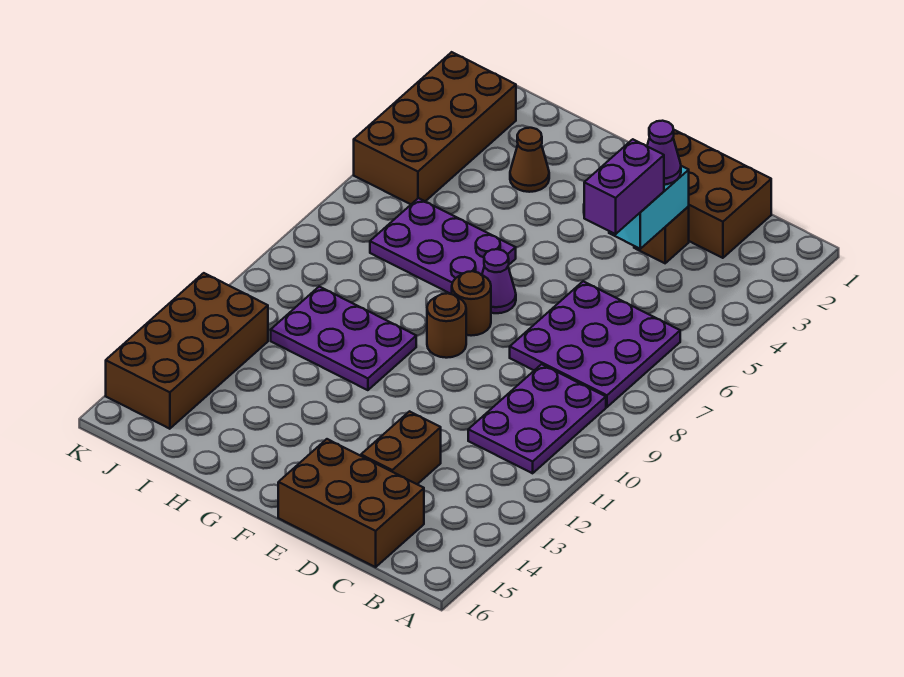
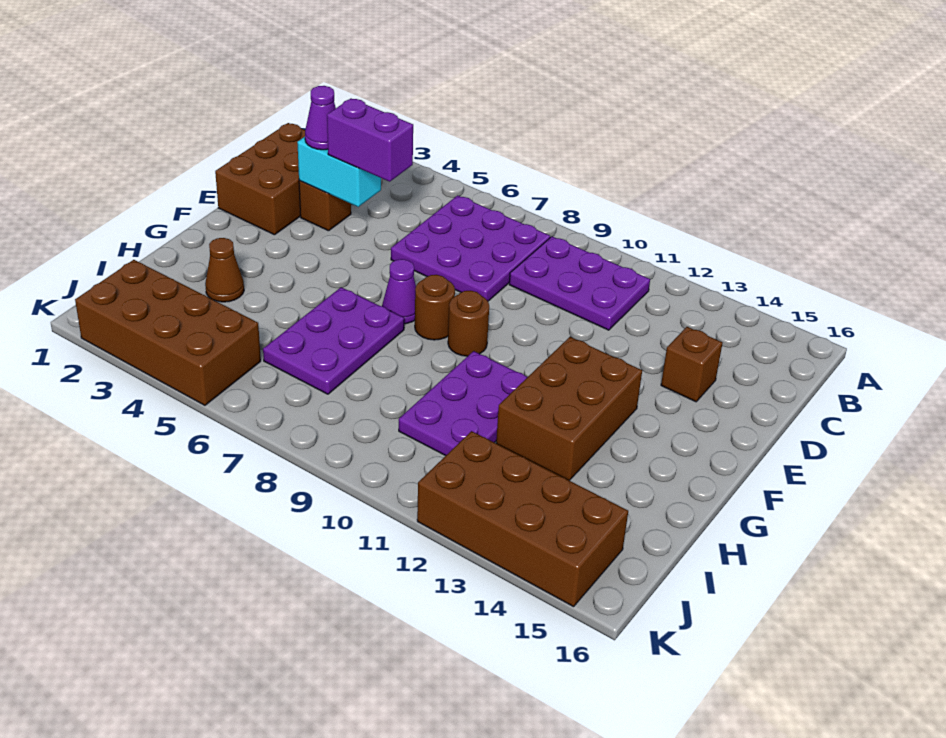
brown brick C15:E16 level 1 -> brown brick F12:H13 level 1
brown brick D13:D14 level 1 -> brown brick D14 level 1

